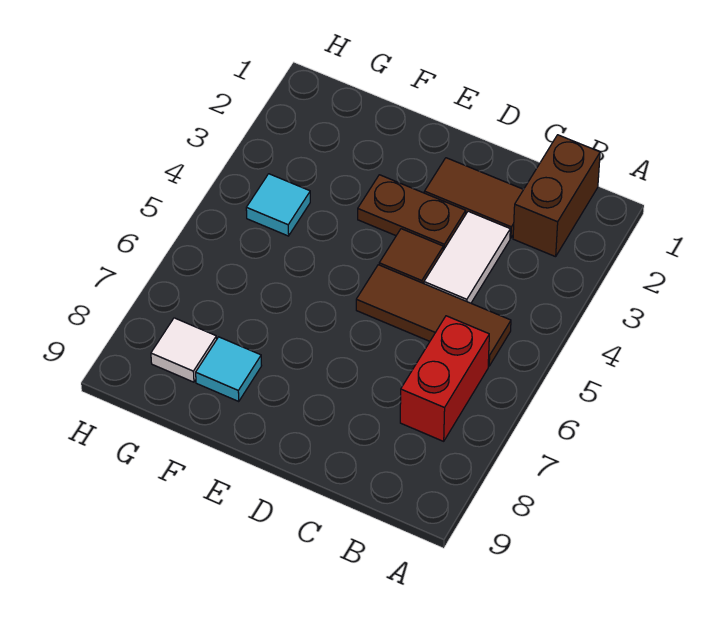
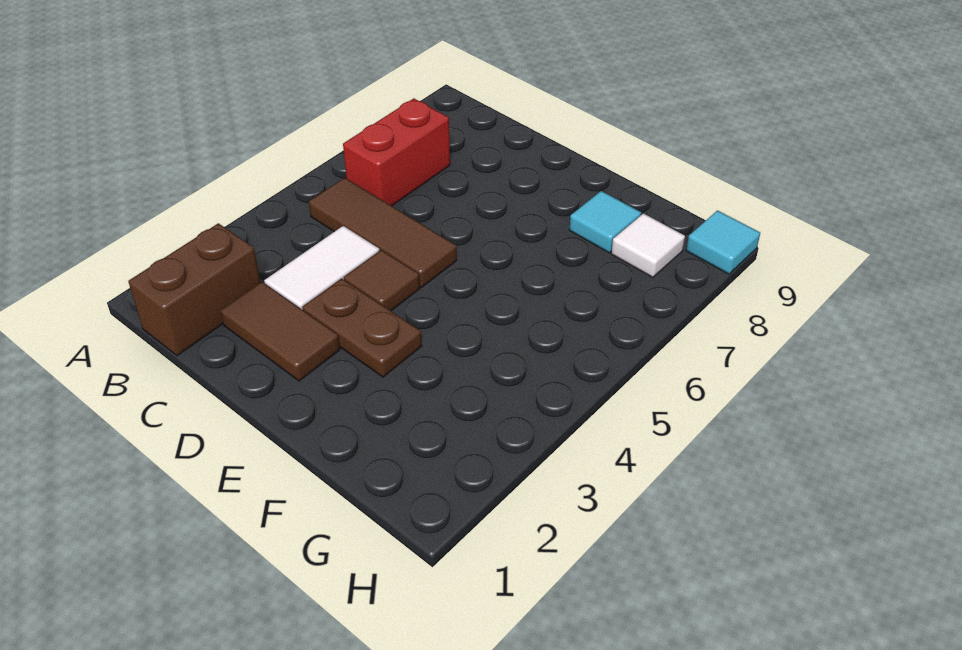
cyan tile G4 level 1 -> cyan tile H9 level 1

